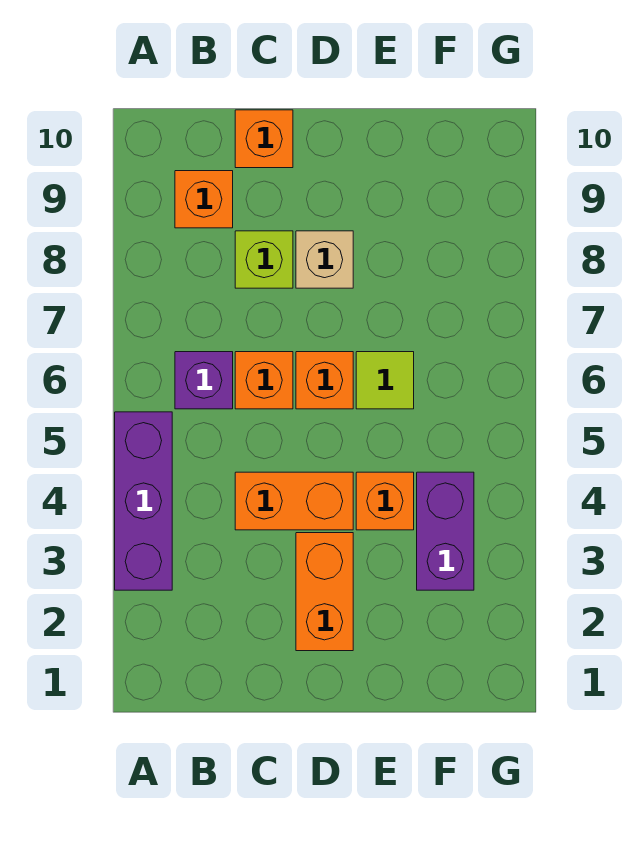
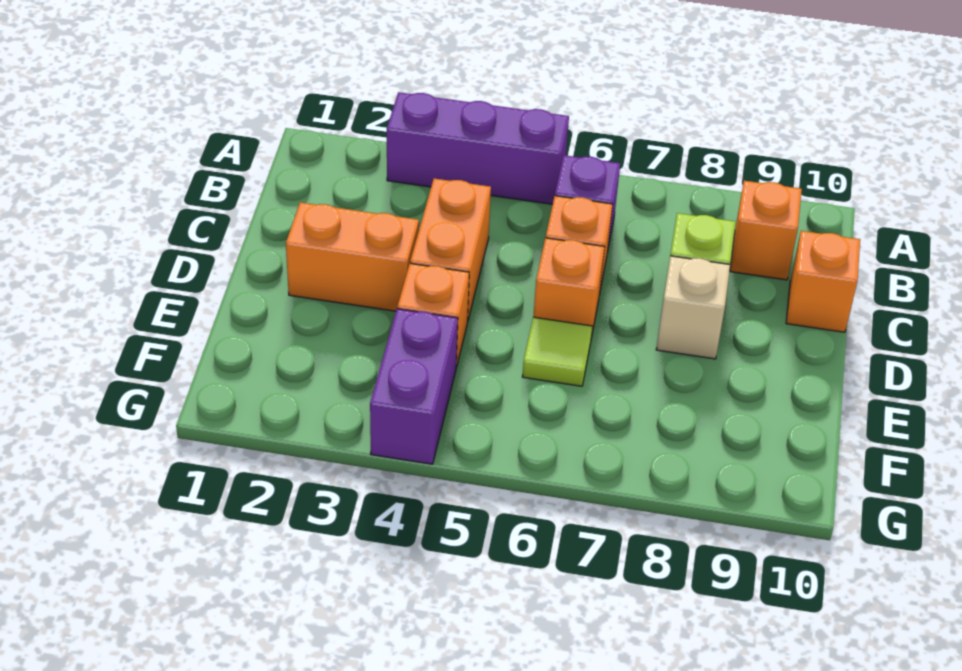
purple brick F3:F4 level 1 -> purple brick F4:G4 level 1

